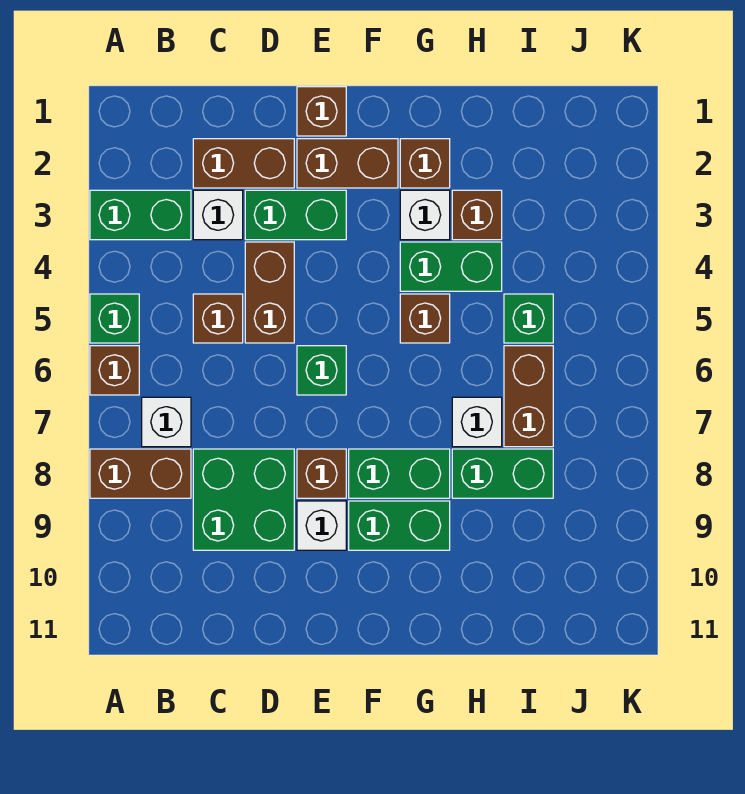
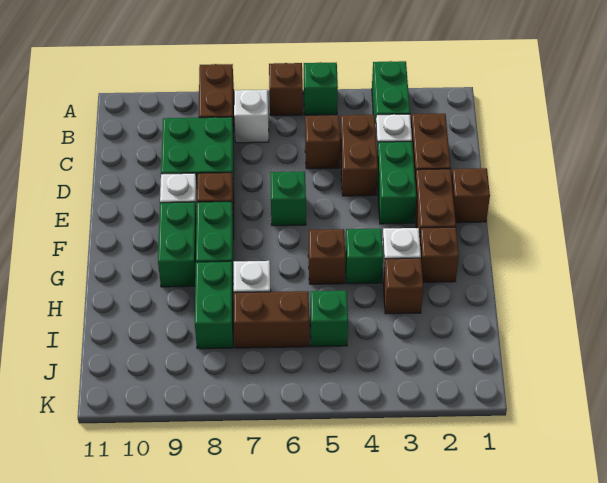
brown brick D4:D5 level 1 -> brown brick C4:D4 level 1
green brick G4:H4 level 1 -> green brick G4 level 1

